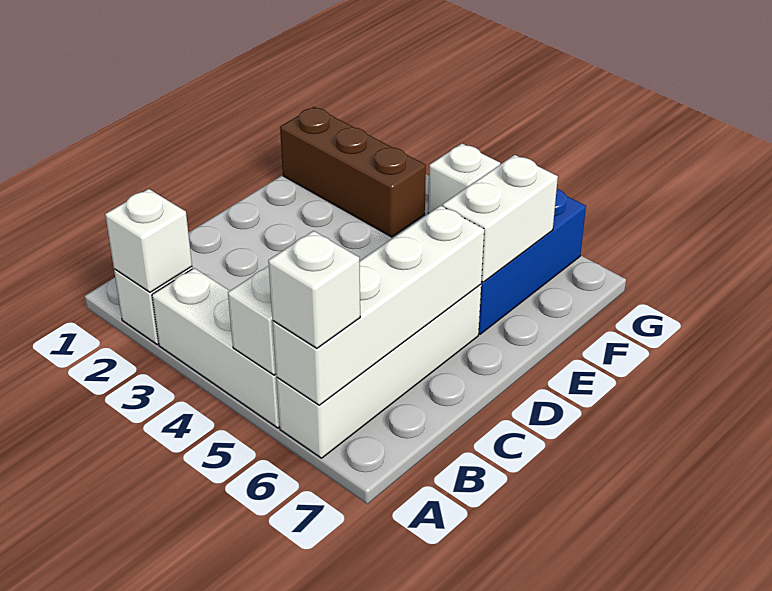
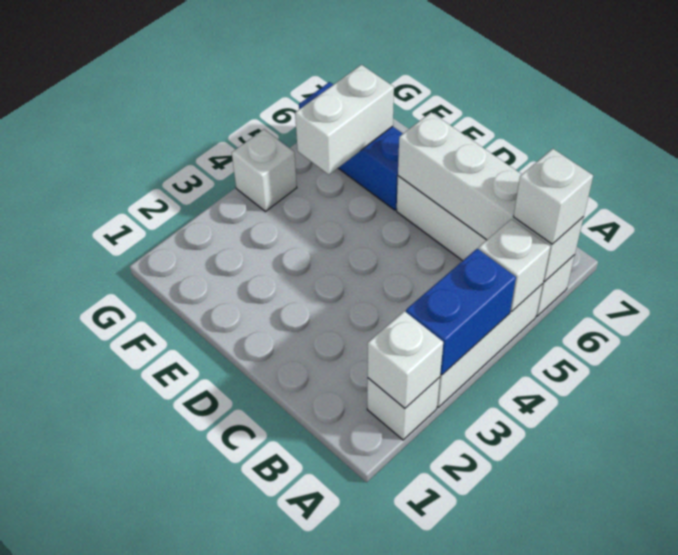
none -> blue brick A3:A4 level 2
white brick E6:F6 level 2 -> white brick F5:F6 level 2
brown brick F1:F3 level 1 -> none

